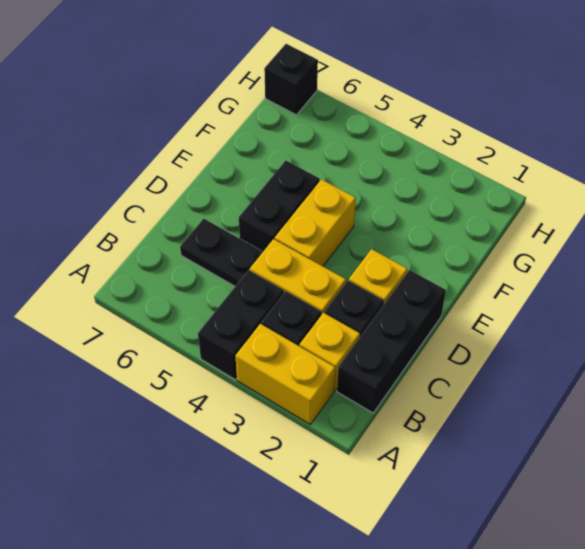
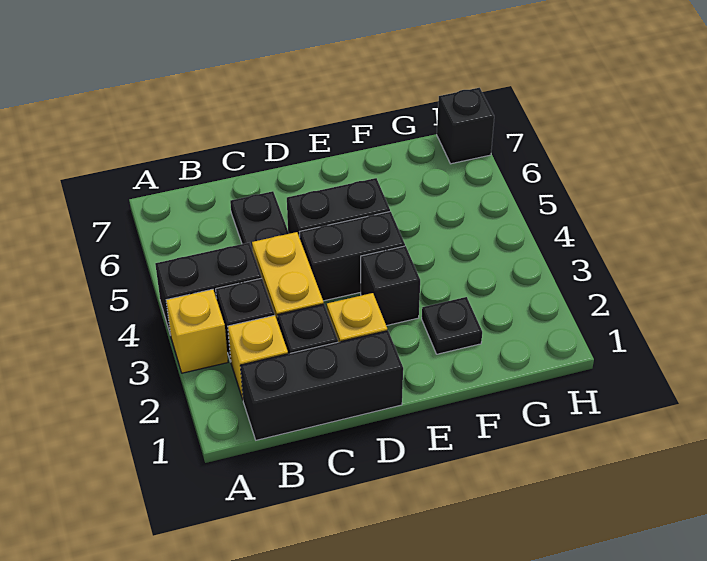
yellow brick A2:A3 level 1 -> yellow brick A3 level 1
yellow brick D4:E4 level 1 -> black brick D4:E4 level 1
none -> black brick E3 level 1
none -> black plate F2 level 1

